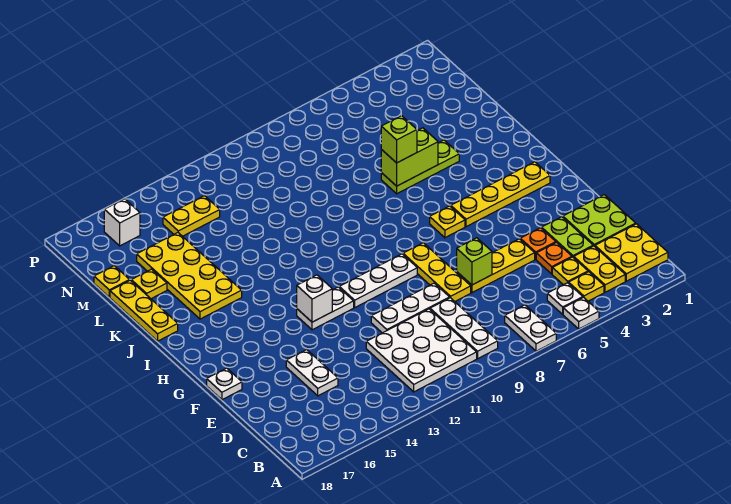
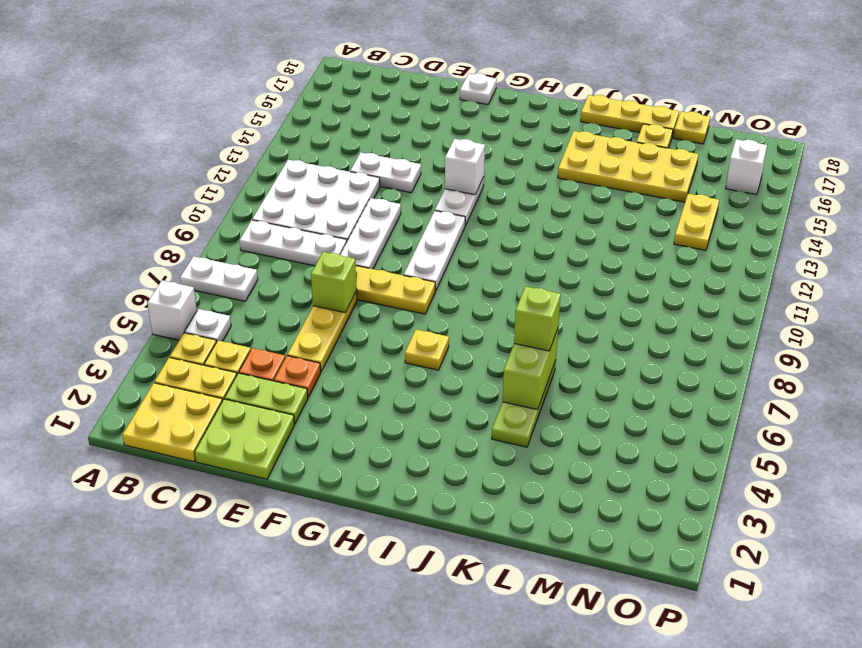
white plate A5 level 1 -> white brick A5 level 1
white plate D15:E15 level 1 -> white plate D13:E13 level 1
yellow plate H2:H5 level 1 -> none

